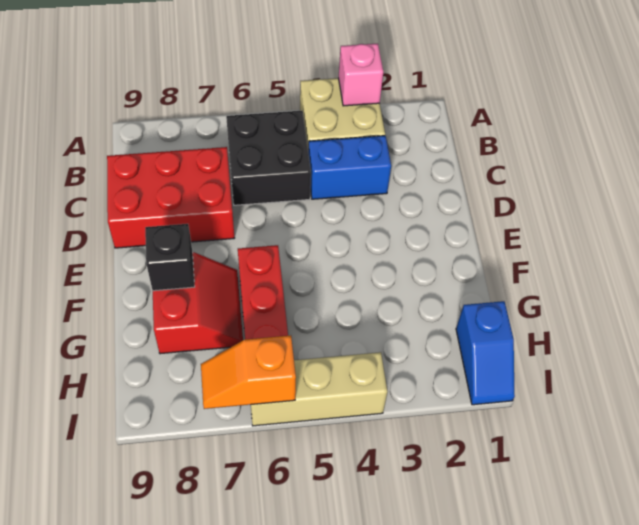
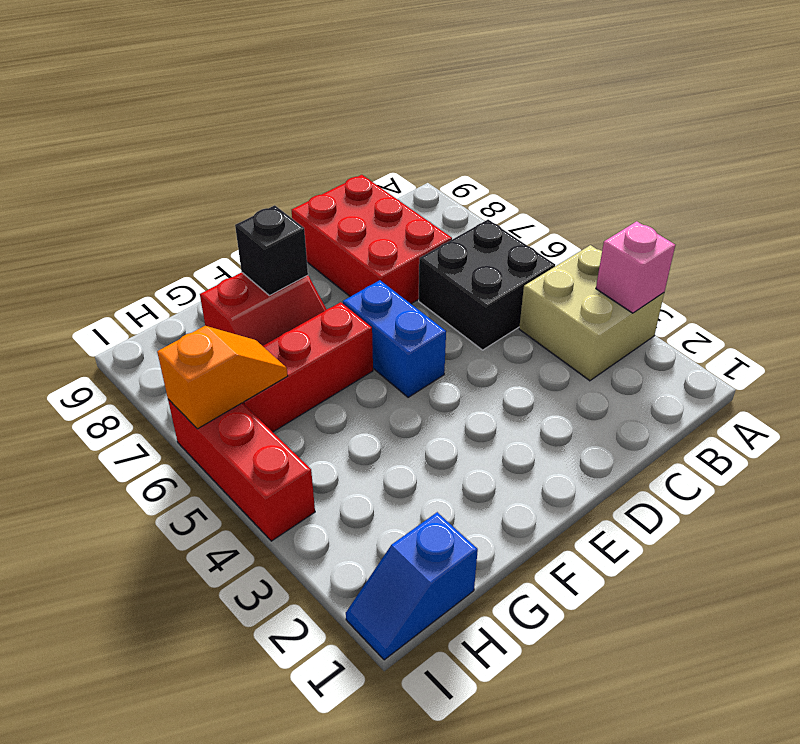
blue brick C3:C4 level 1 -> blue brick E5:E6 level 1
tan brick I4:I6 level 1 -> red brick I4:I6 level 1
orange slope I6:I7 level 2 top 6 -> orange slope H6:I6 level 2 top I

